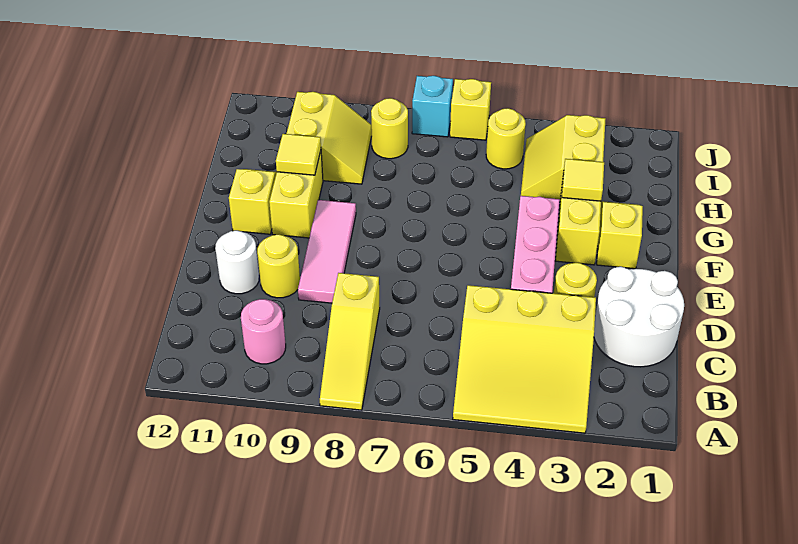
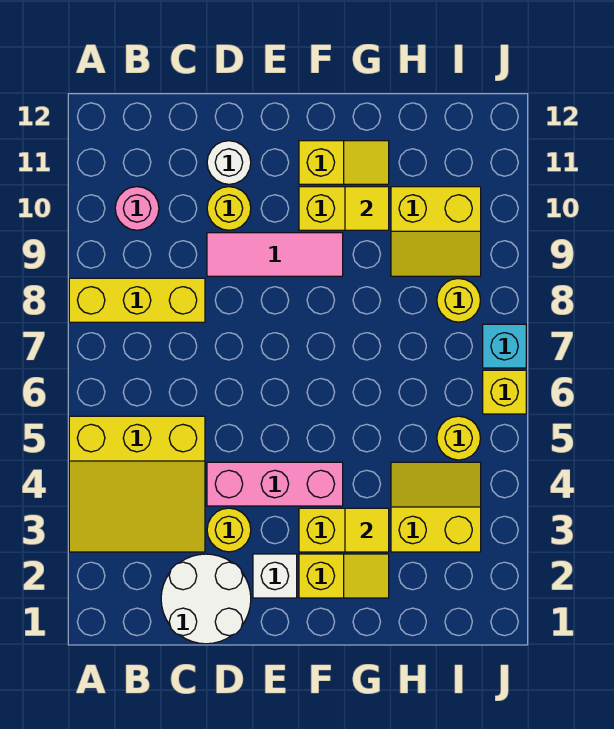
yellow slope A3:C5 level 1 top C -> yellow slope A3:C5 level 1 top 5
yellow slope A8:C8 level 1 top C -> yellow brick A8:C8 level 1
none -> white brick E2 level 1

